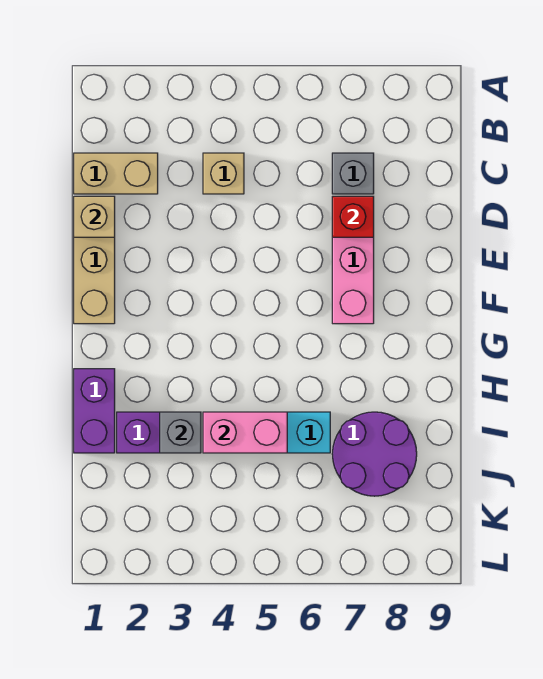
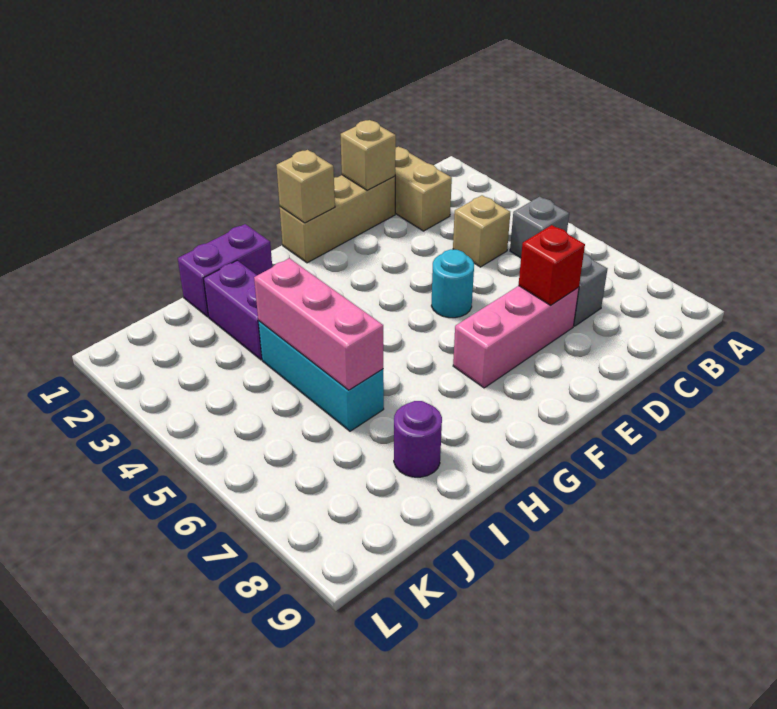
none -> cyan round brick E5 level 1
none -> tan brick F1 level 2
grey brick I3 level 2 -> grey brick B5 level 1
pink brick I4:I5 level 2 -> pink brick I4:I6 level 2
purple round brick I7:J8 level 1 -> purple round brick I8 level 1

